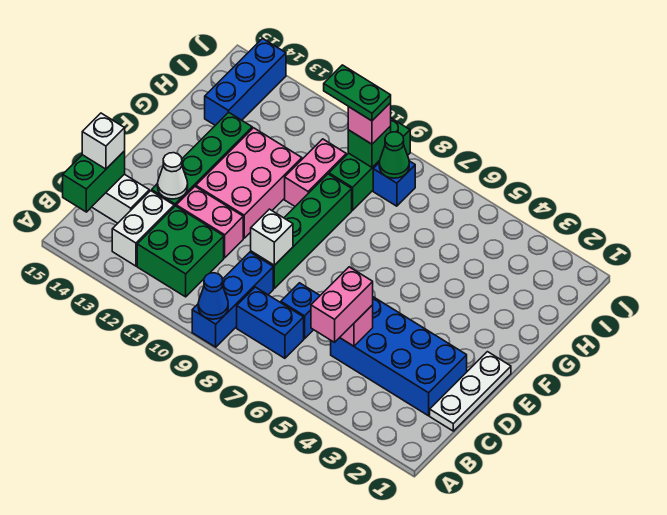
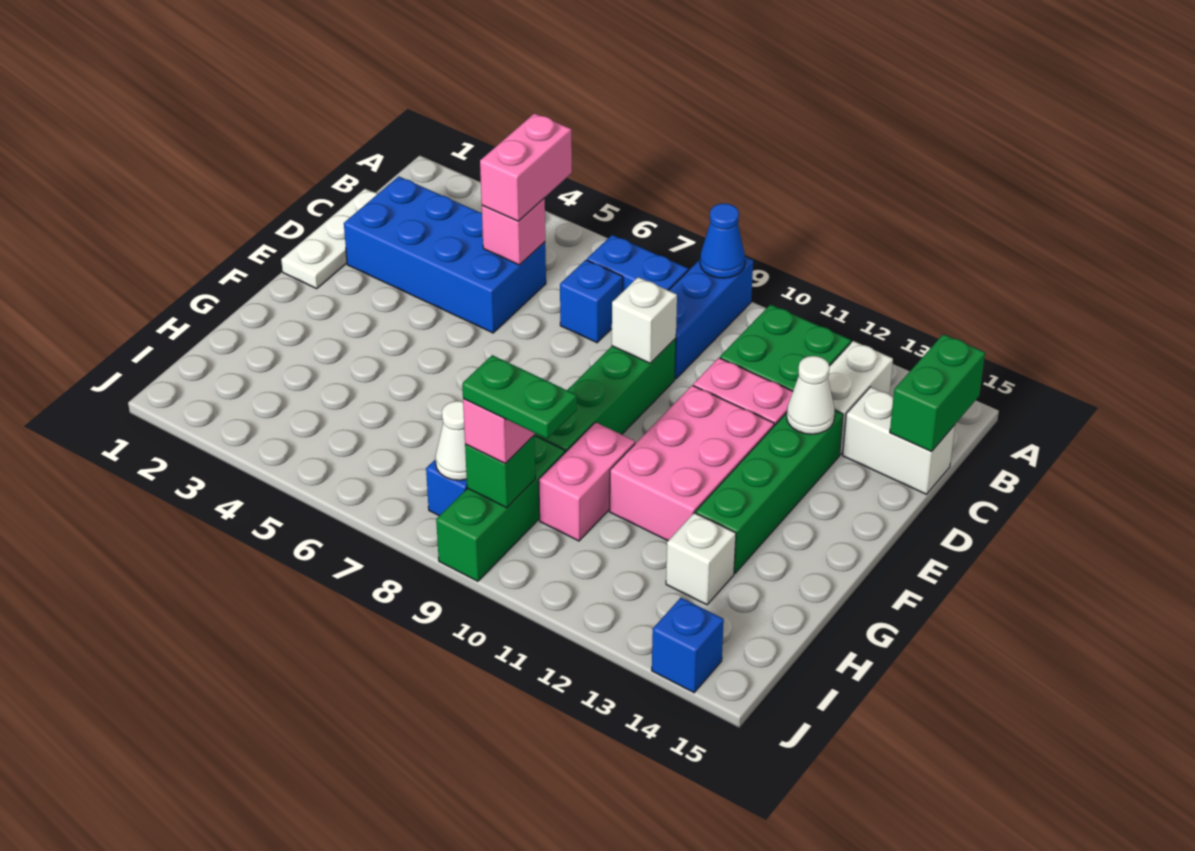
white brick C15 level 3 -> white brick H13 level 1
blue brick H14:J14 level 1 -> blue brick J14 level 1
green cone I8 level 2 -> white cone I8 level 2

